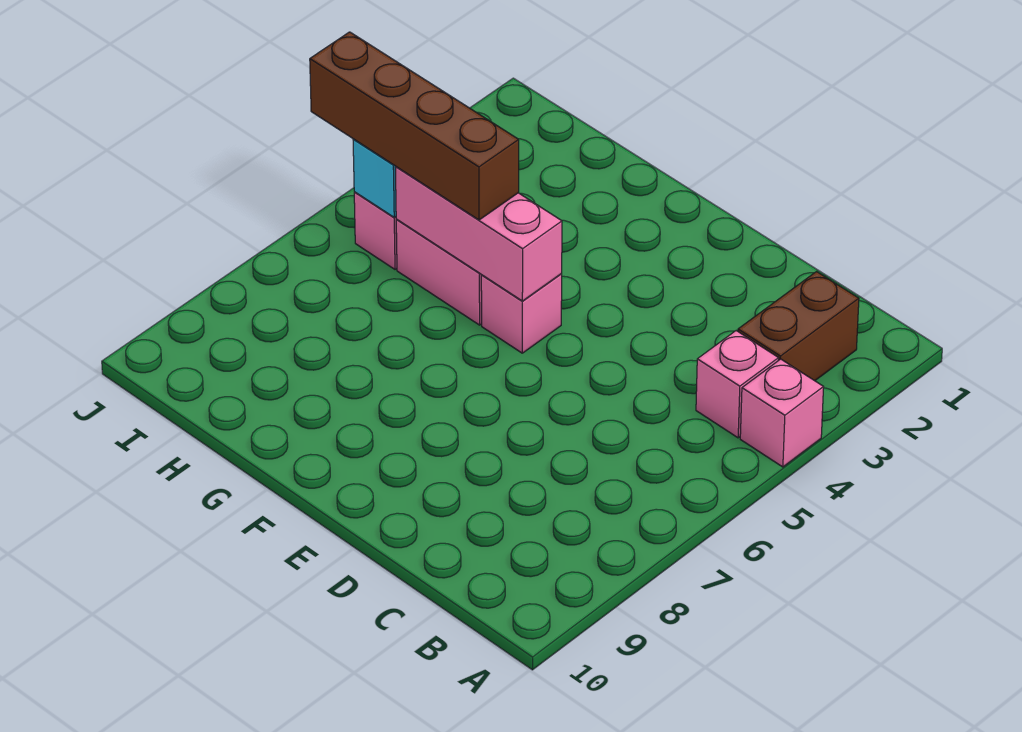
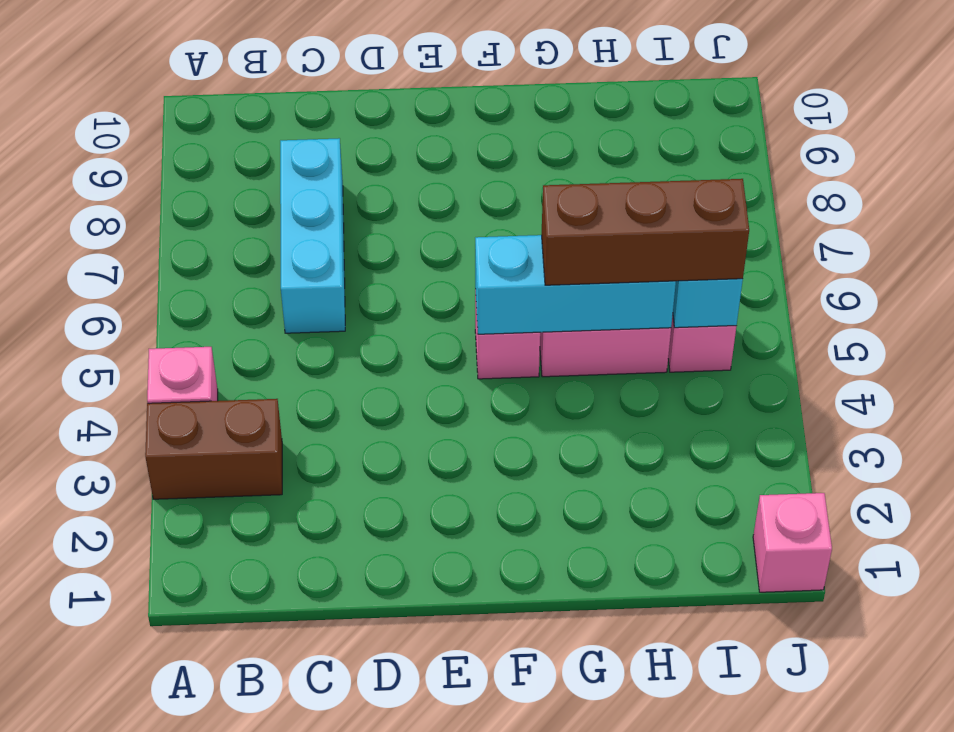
brown brick B2:B3 level 1 -> brown brick A3:B3 level 1
pink brick B4 level 1 -> pink brick J1 level 1
none -> cyan brick C6:C8 level 1
pink brick F5:H5 level 2 -> cyan brick F5:H5 level 2
brown brick G5:J5 level 3 -> brown brick G5:I5 level 3

